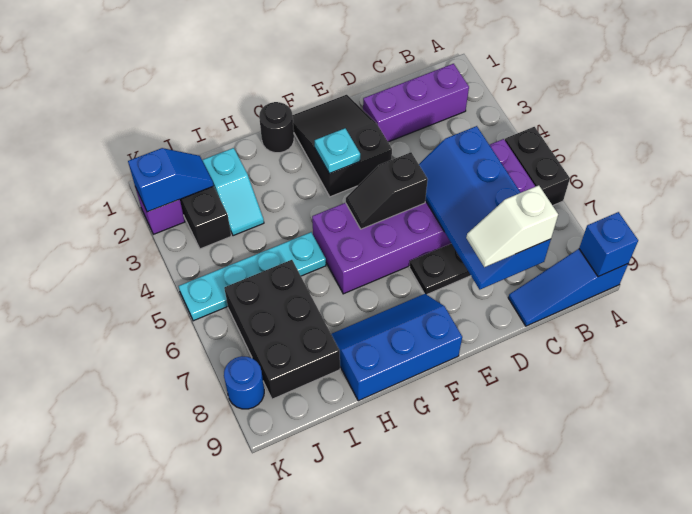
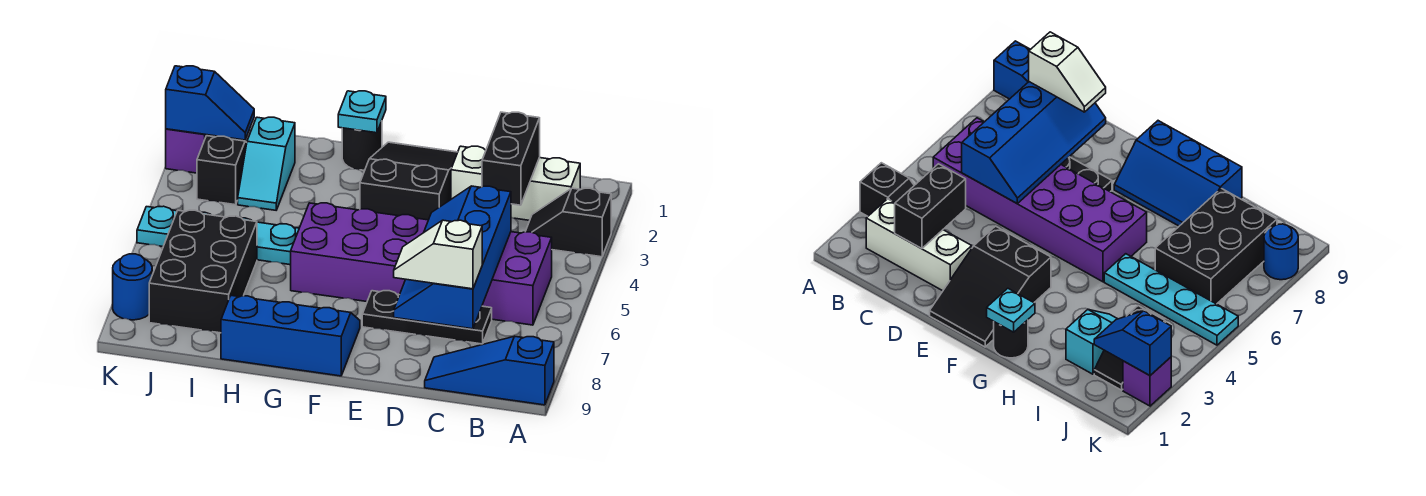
black brick A5:A6 level 1 -> black brick C2:C3 level 2
blue brick A9 level 2 -> none
purple brick B2:D2 level 1 -> white brick B2:D2 level 1
black slope E5:F5 level 2 top E -> black slope A3:B3 level 1 top A
cyan plate F3 level 2 -> cyan plate G1 level 2

